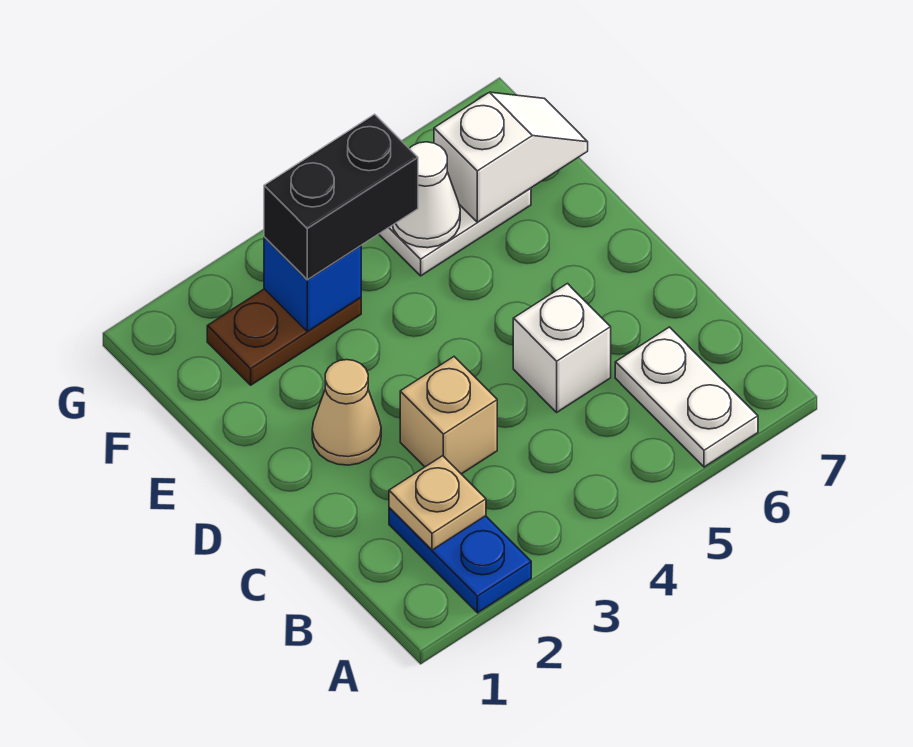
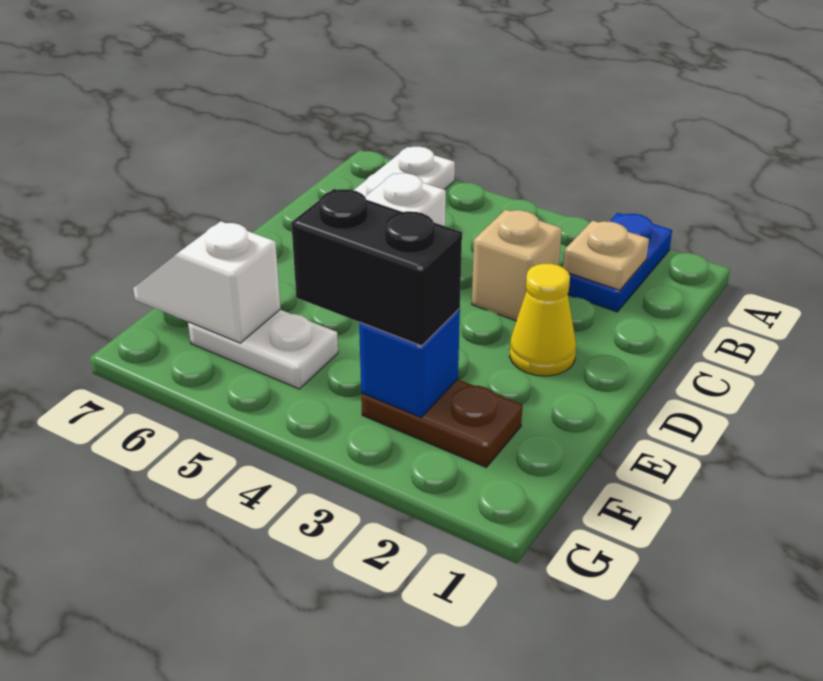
tan cone D2 level 1 -> yellow cone D2 level 1
white cone F5 level 2 -> none

